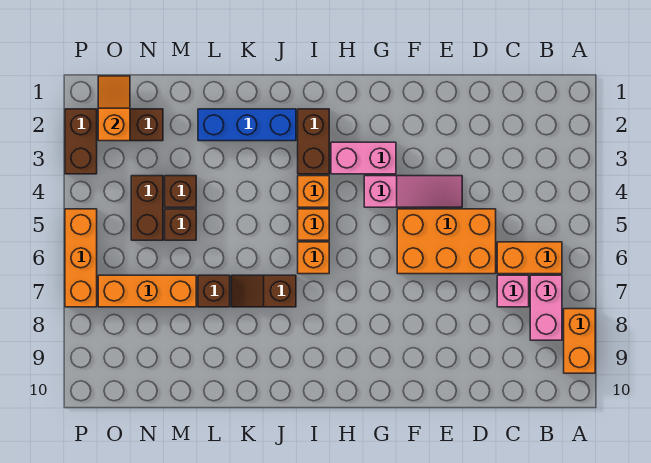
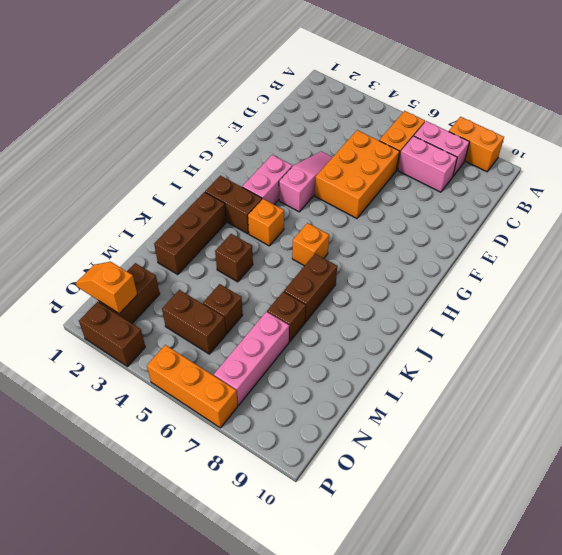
pink brick C7 level 1 -> pink brick C7:C8 level 1
orange brick I5 level 1 -> none
blue brick J2:L2 level 1 -> brown brick J2:L2 level 1
brown slope J7:K7 level 1 top J -> brown brick J7:K7 level 1
brown brick M4 level 1 -> brown brick K4 level 1
orange brick M7:O7 level 1 -> pink brick M7:O7 level 1

